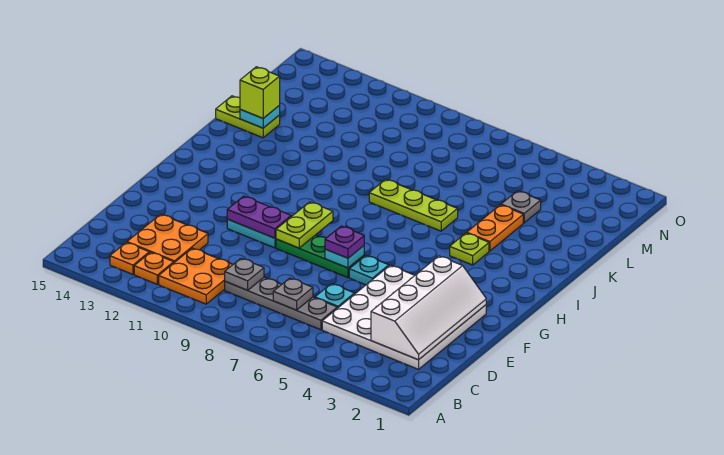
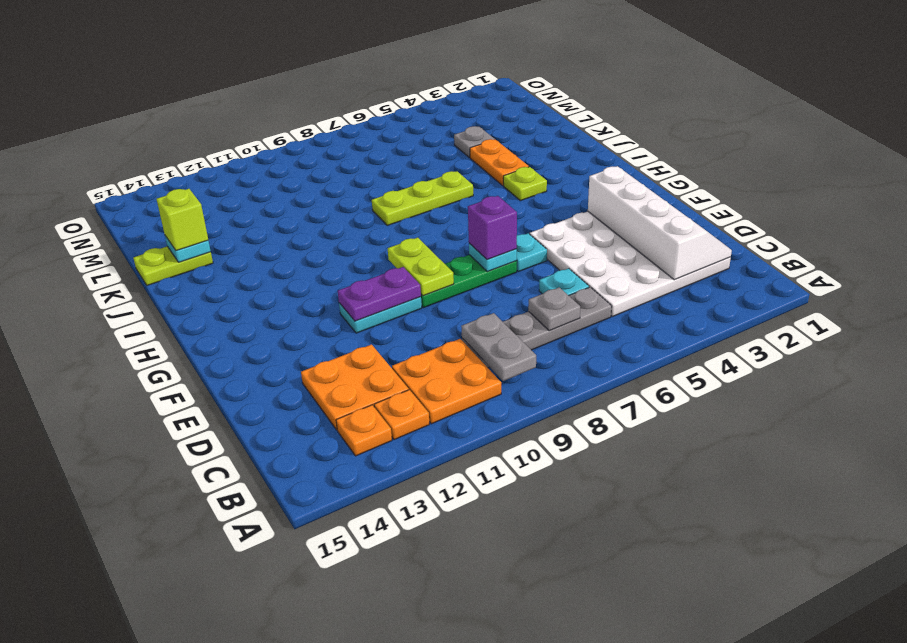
grey plate C9 level 2 -> grey plate B9:C9 level 2
purple plate F7 level 3 -> purple brick F7 level 3

